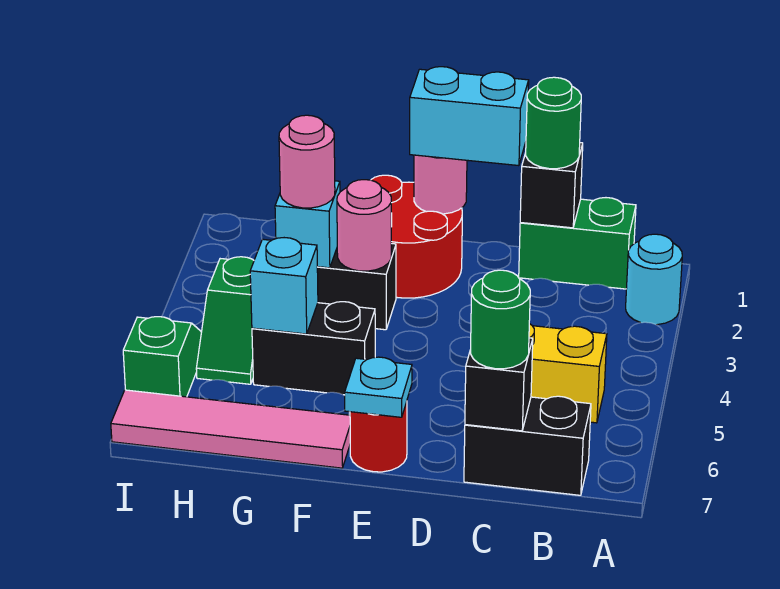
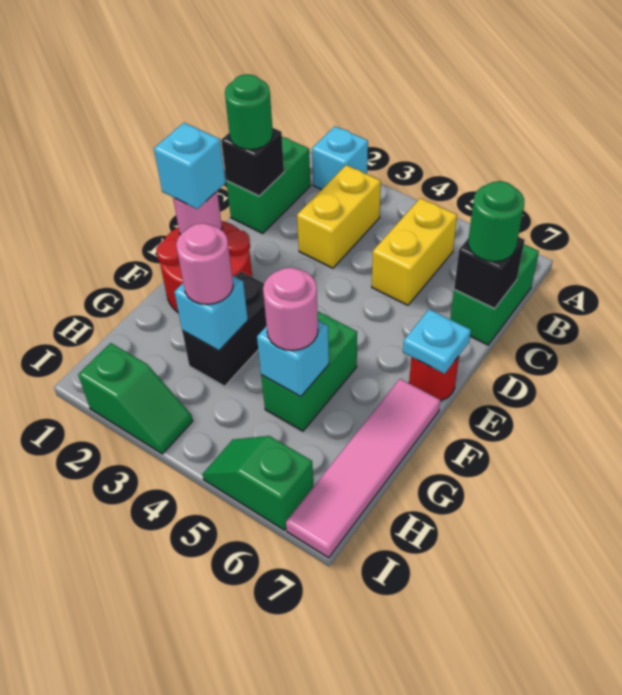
cyan round brick A2 level 1 -> cyan brick A2 level 1
none -> yellow brick B3:C3 level 1
black brick B7:C7 level 1 -> green brick B7:C7 level 1
cyan brick D1:E1 level 3 -> cyan brick E1 level 3
pink round brick F3 level 2 -> pink round brick G5 level 3
black brick F5:G5 level 1 -> green brick F5:G5 level 1
green slope H4:H5 level 1 top 4 -> green slope I2:I3 level 1 top 2

